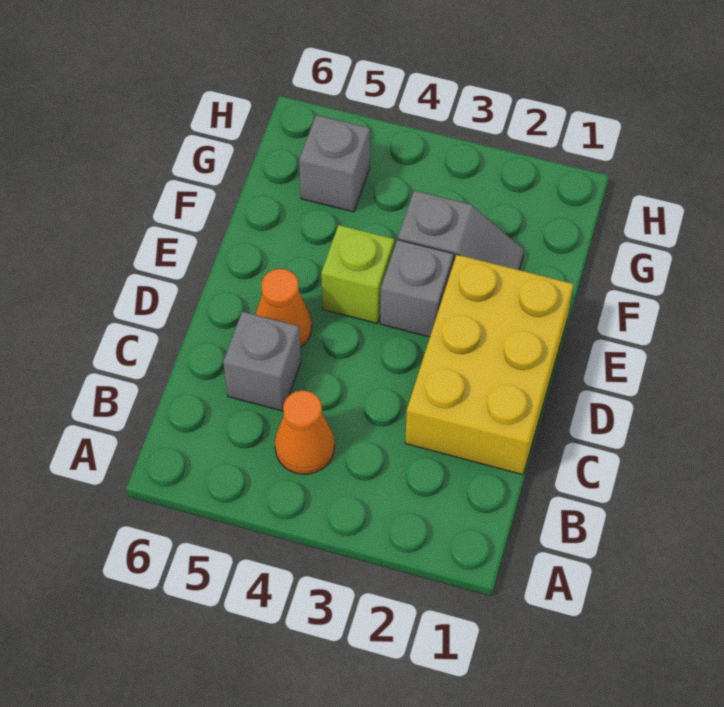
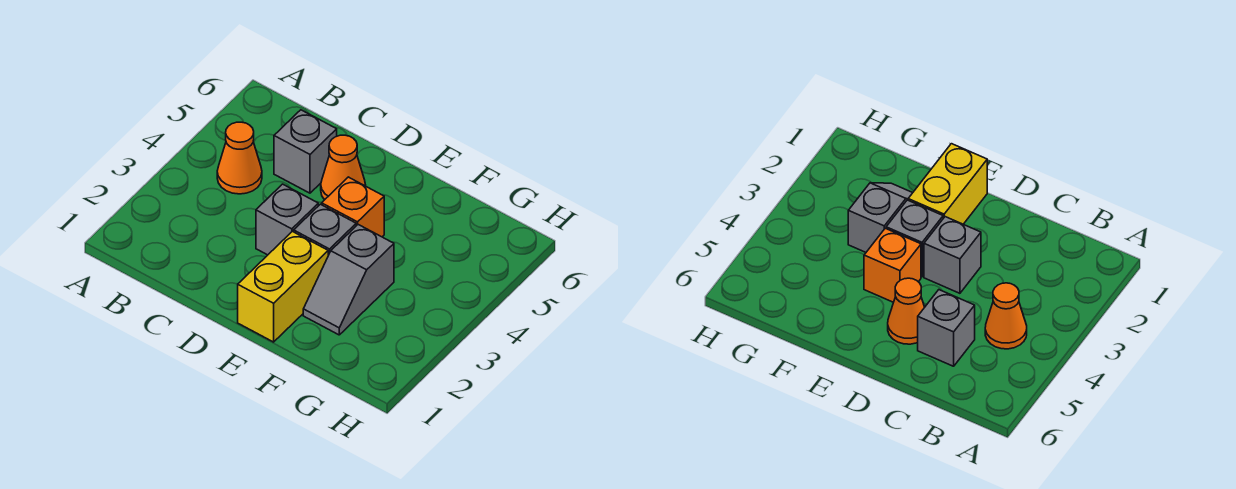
yellow brick C1:E2 level 1 -> yellow brick E1:E2 level 1
lime brick E4 level 1 -> orange brick E4 level 1
grey brick G5 level 1 -> grey brick D3 level 1

